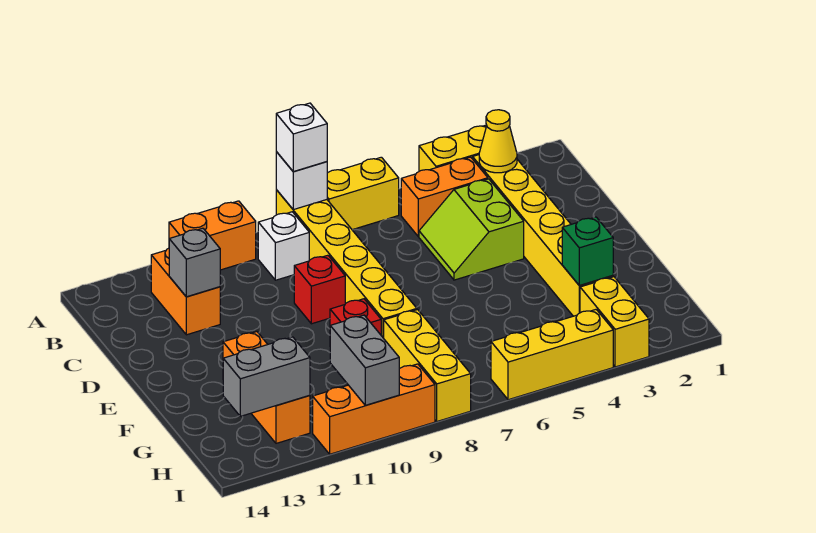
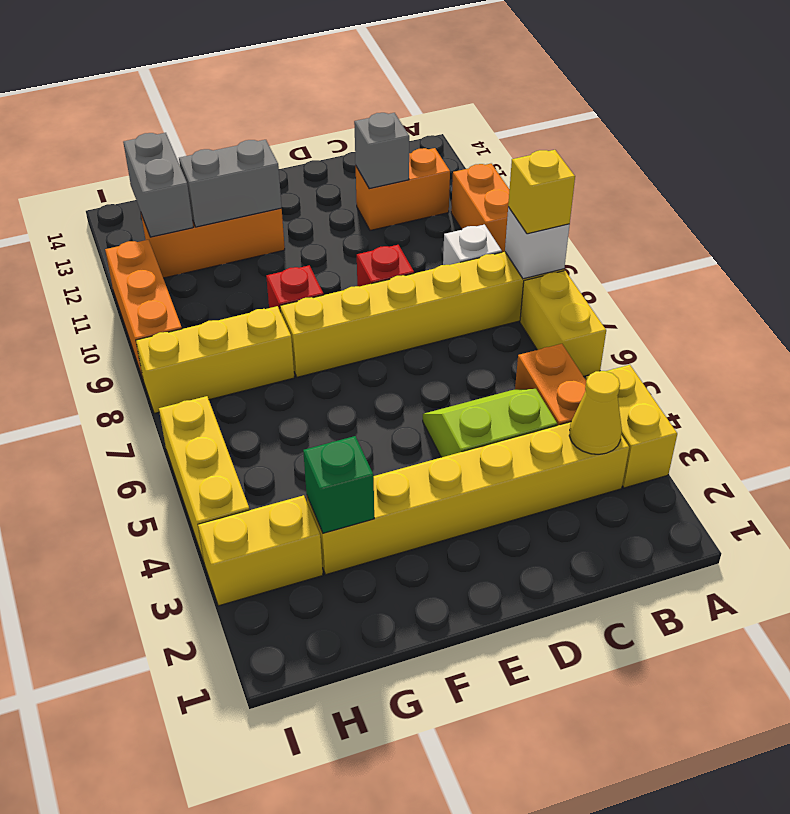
white brick A8 level 3 -> yellow brick A8 level 3
grey brick H10:I10 level 2 -> grey brick F12:G12 level 2

